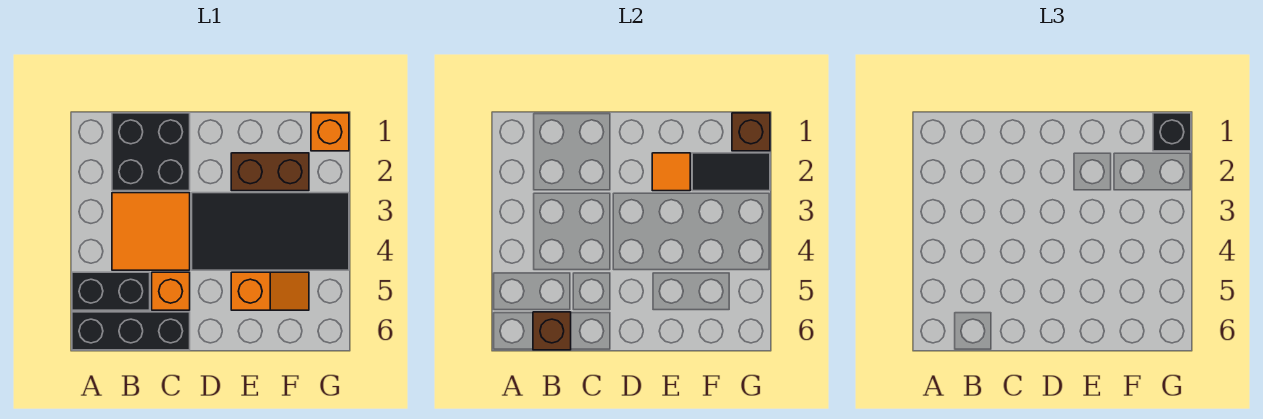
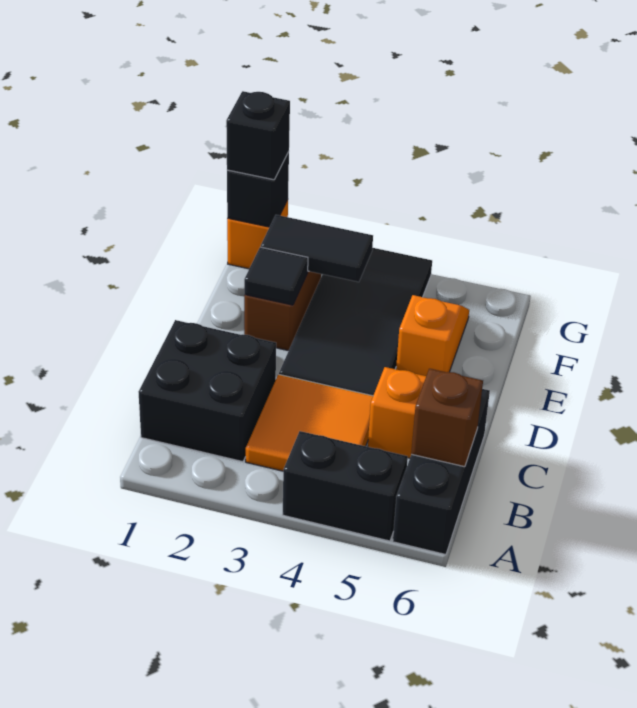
black brick A5:B5 level 1 -> black brick A4:A5 level 1
orange tile E2 level 2 -> black tile E2 level 2
black tile F2:G2 level 2 -> black tile F2:F3 level 2
brown brick G1 level 2 -> black brick G1 level 2

